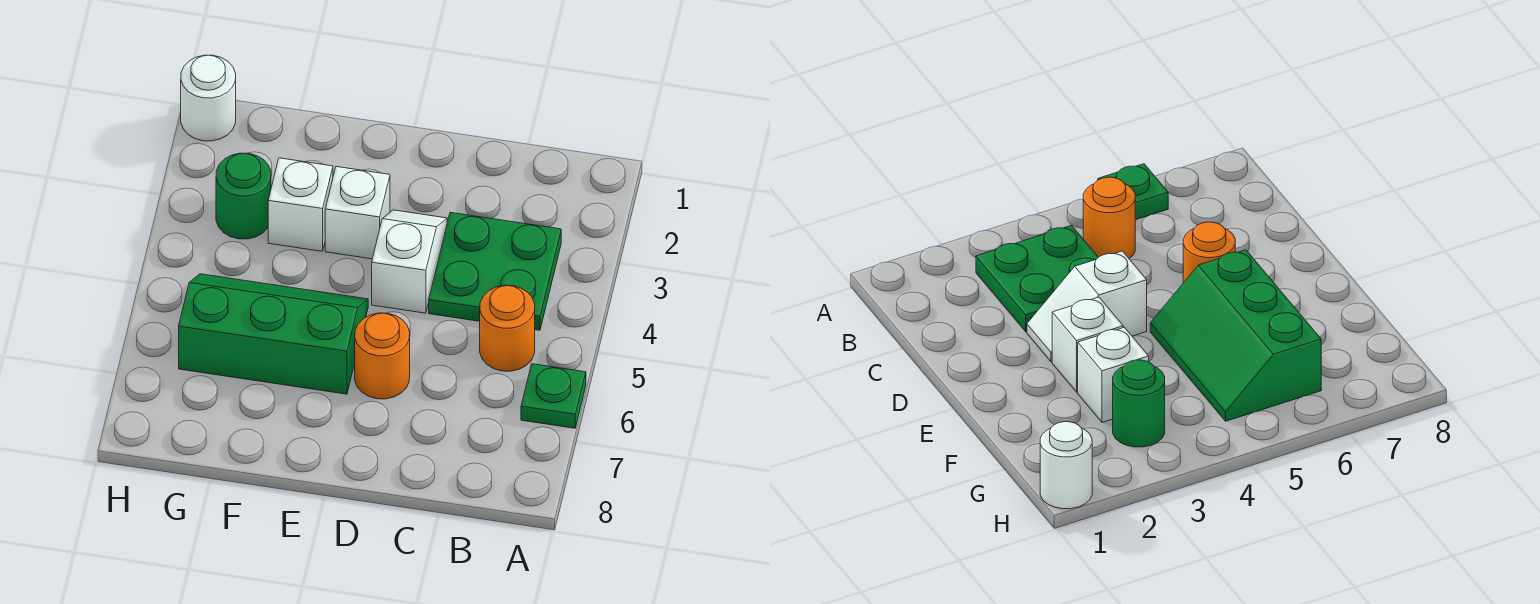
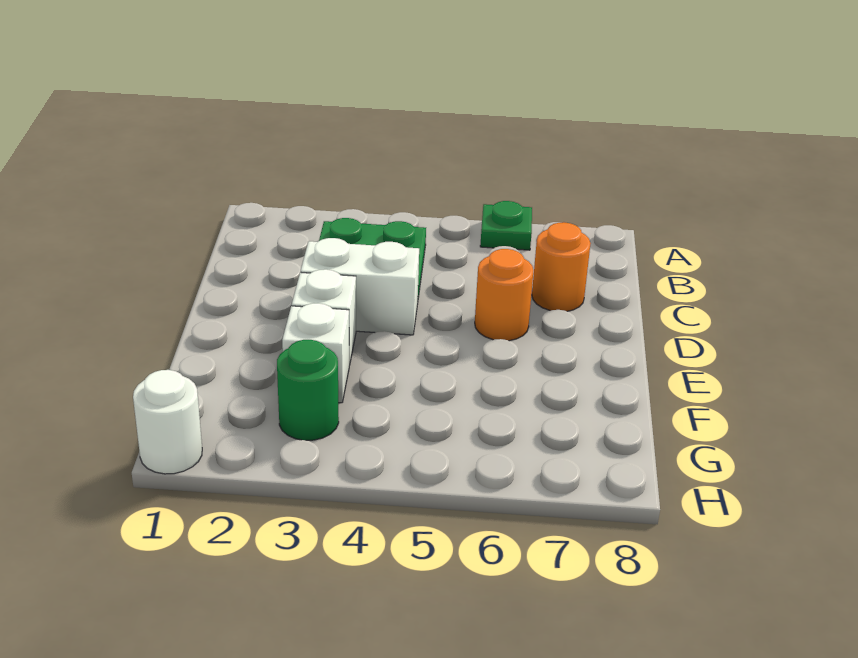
orange round brick B5 level 1 -> orange round brick C7 level 1
white slope D3:D4 level 1 top 4 -> white brick D3:D4 level 1
green slope E5:G6 level 1 top 6 -> none

